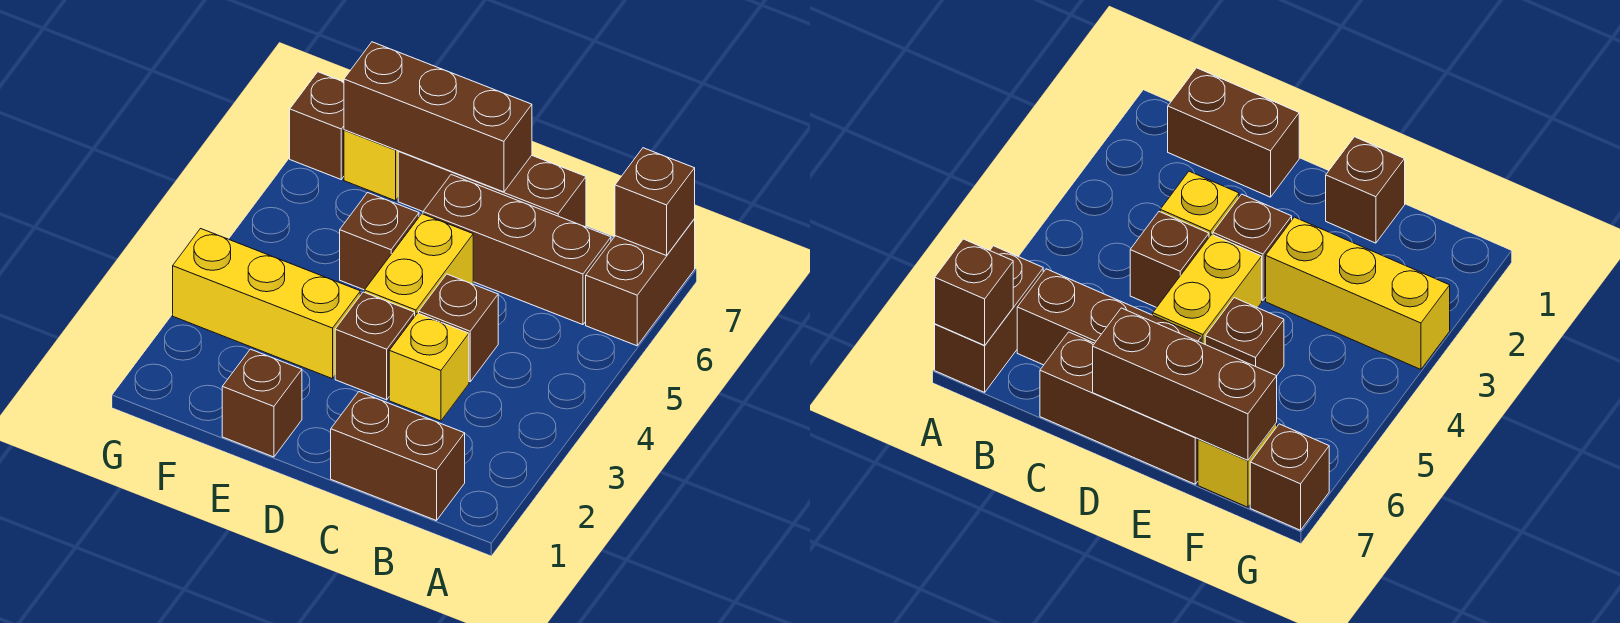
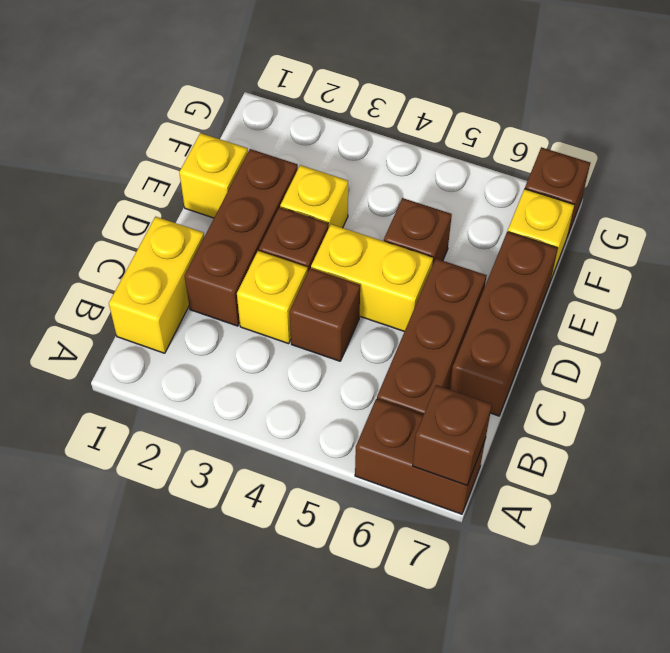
brown brick B1:C1 level 1 -> yellow brick B1:C1 level 1
brown brick D7:F7 level 2 -> brown brick C2:E2 level 1
brown brick E1 level 1 -> yellow brick E1 level 1
yellow brick E3:G3 level 1 -> yellow brick E3 level 1

